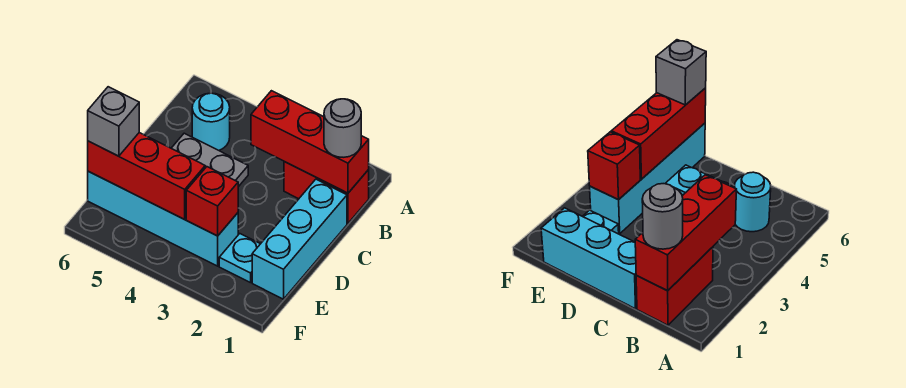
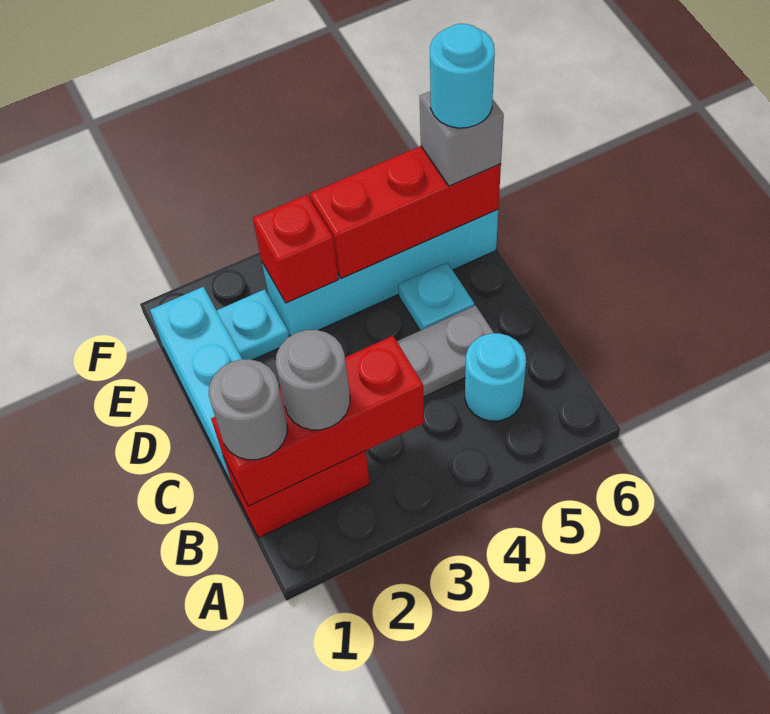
none -> grey round brick B2 level 3
none -> cyan round brick E6 level 4

